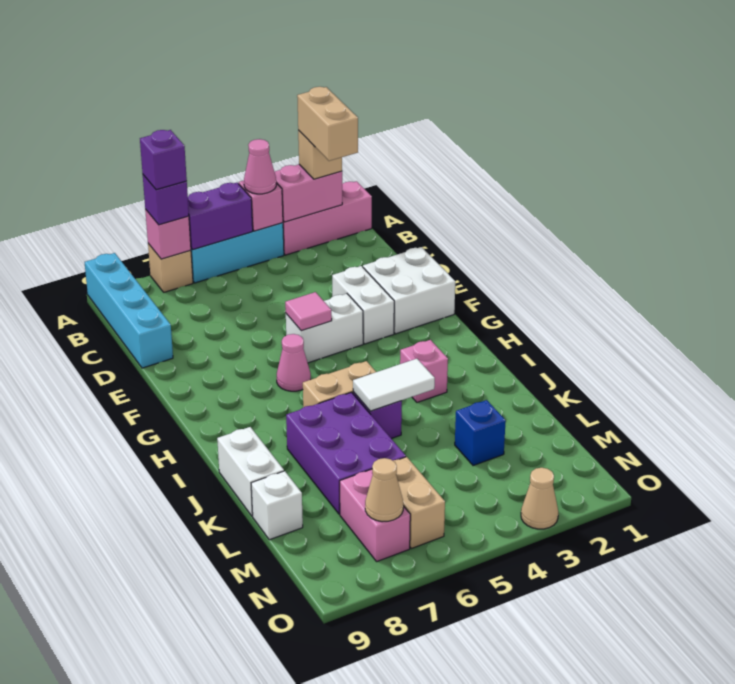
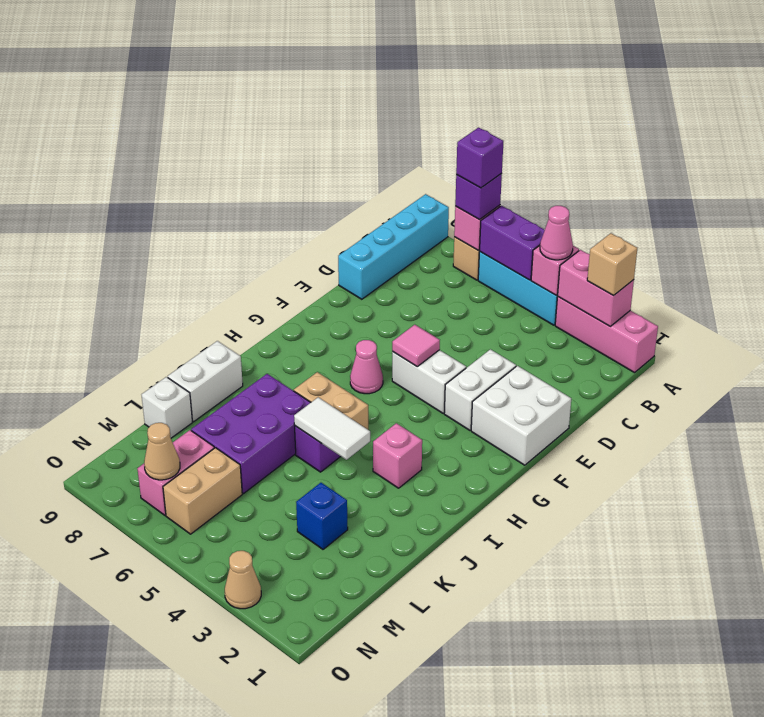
tan brick A2:B2 level 4 -> none

